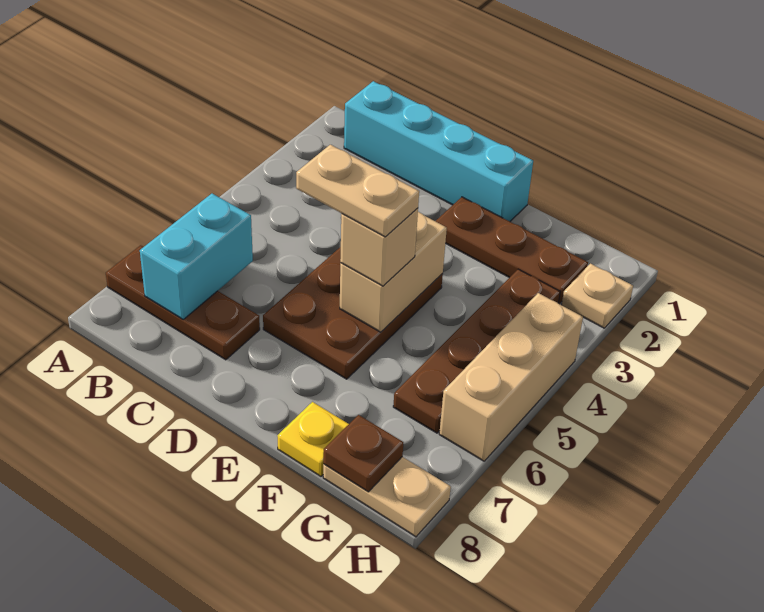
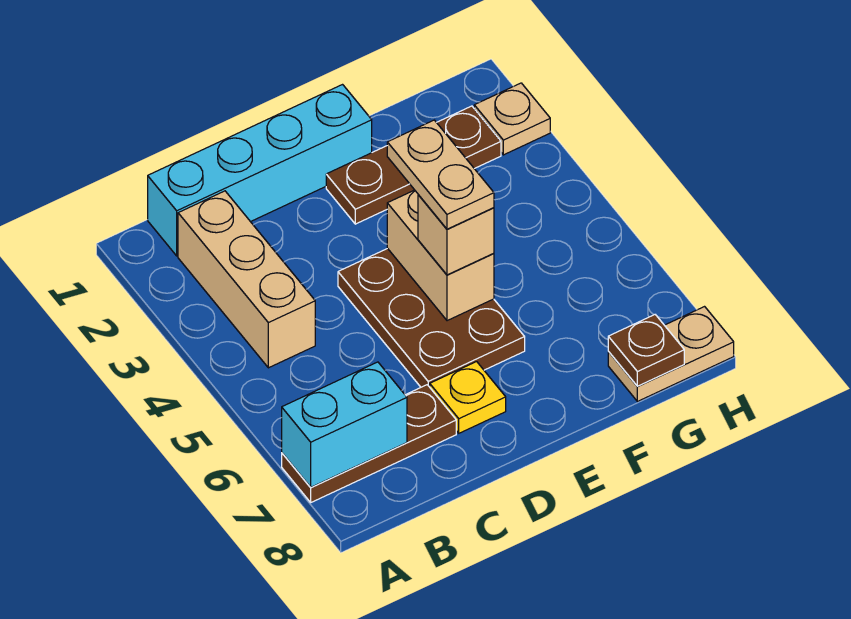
cyan brick B6:B7 level 2 -> cyan brick A7:B7 level 2
tan plate D5:E5 level 4 -> tan plate E4:E5 level 4
yellow plate F8 level 1 -> yellow plate D7 level 1
brown plate G3:G6 level 1 -> none
tan brick H4:H6 level 1 -> tan brick B2:B4 level 1

